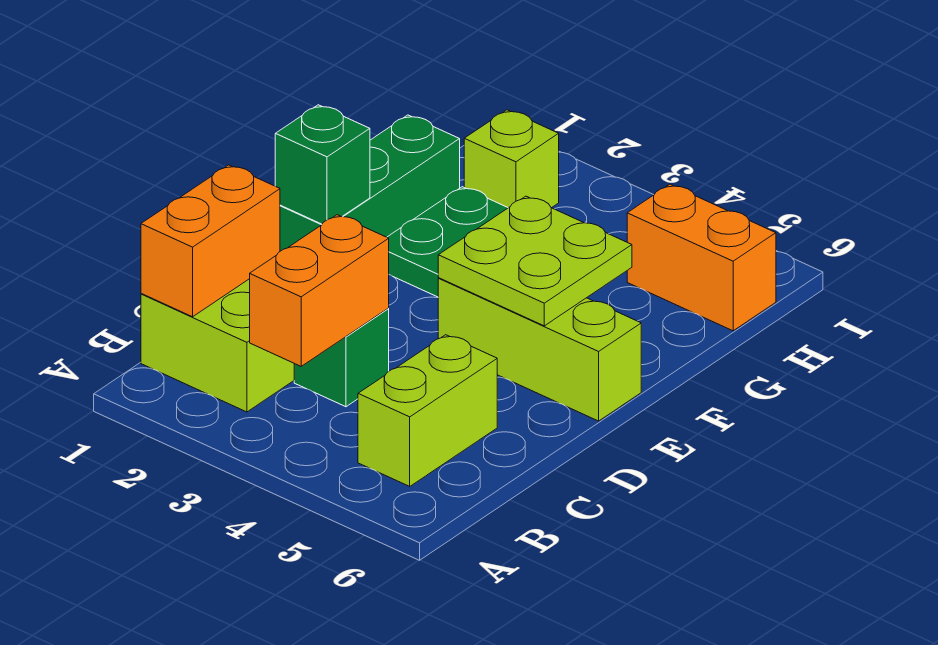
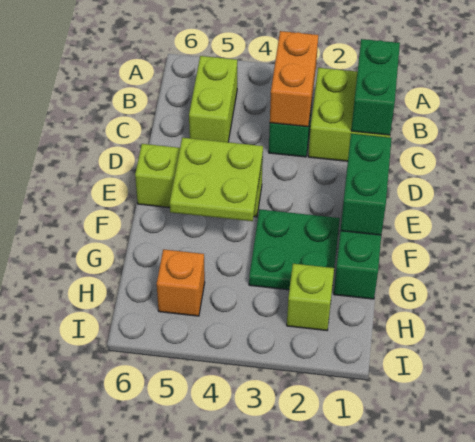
orange brick B1:C1 level 2 -> green brick B1:C1 level 2
green brick E1 level 2 -> green brick E1:F1 level 2
orange brick H5:H6 level 1 -> orange brick H5 level 1

